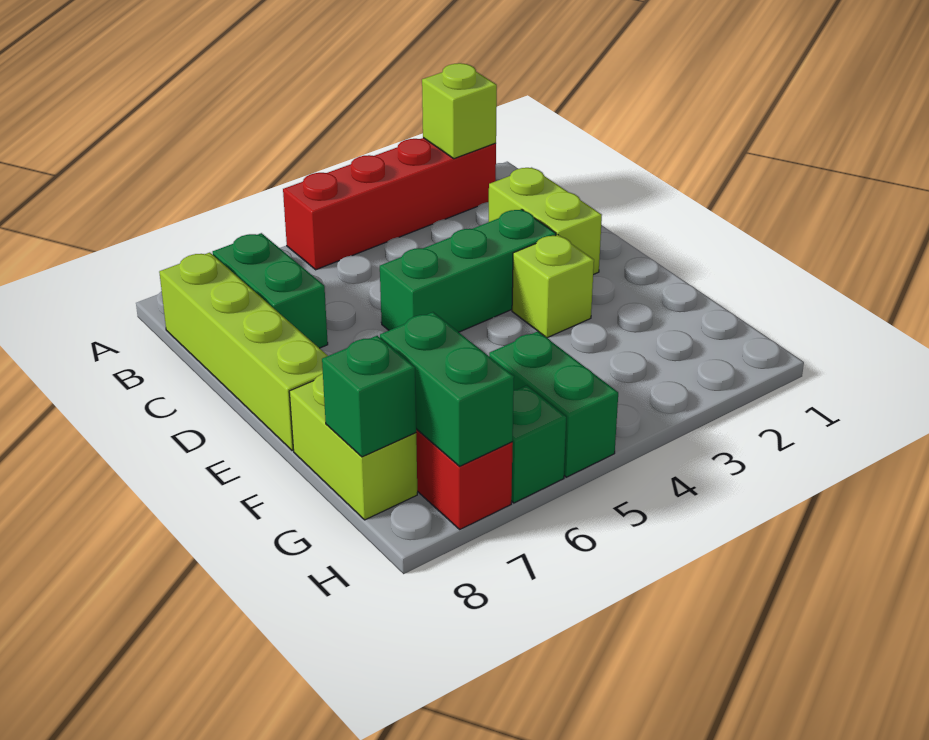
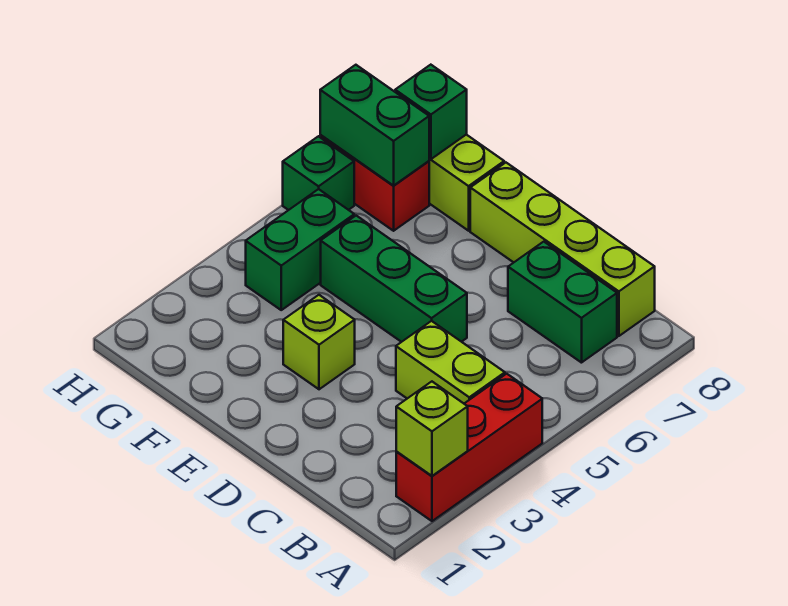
red brick A2:A5 level 1 -> red brick A2:A4 level 1
lime brick C2:D2 level 1 -> lime brick B4:C4 level 1
green brick D3:D5 level 1 -> green brick D5:F5 level 1
green brick G5:H5 level 1 -> green brick G4:G5 level 1

